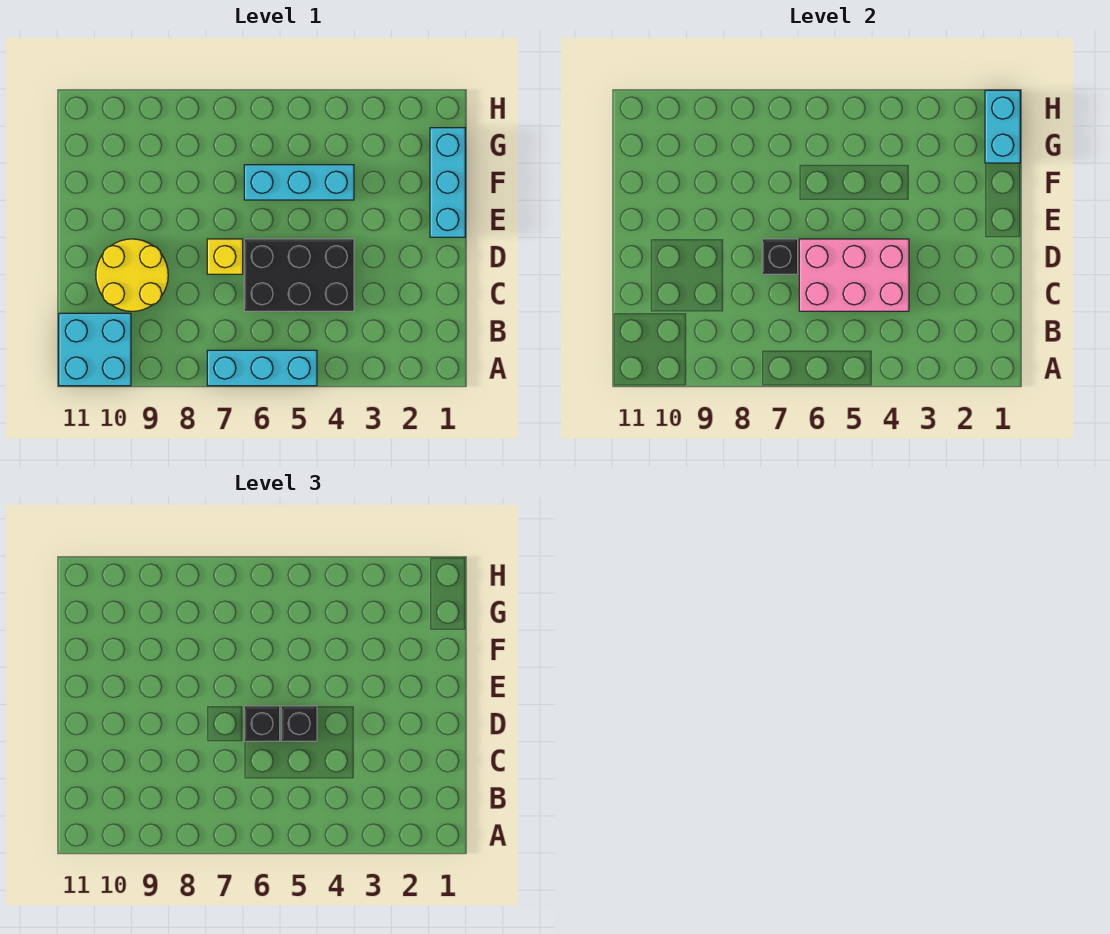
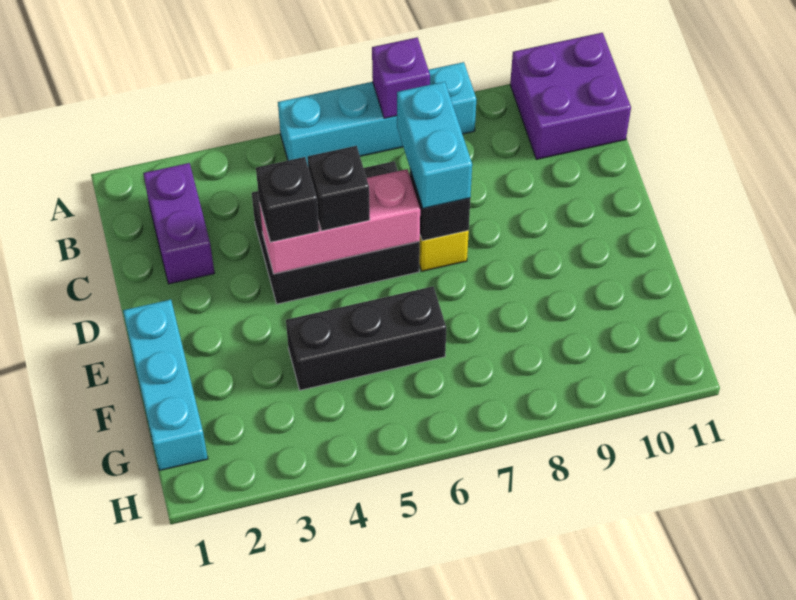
cyan brick A5:A7 level 1 -> cyan brick A5:A8 level 1
none -> purple brick A7 level 2
cyan brick A10:B11 level 1 -> purple brick A10:B11 level 1
none -> purple brick B2:C2 level 1
pink brick C4:D6 level 2 -> pink brick D4:D6 level 2
yellow round brick C9:D10 level 1 -> none
black brick D6 level 3 -> black brick D4 level 3
cyan brick F4:F6 level 1 -> black brick F4:F6 level 1
cyan brick G1:H1 level 2 -> cyan brick C7:D7 level 3

